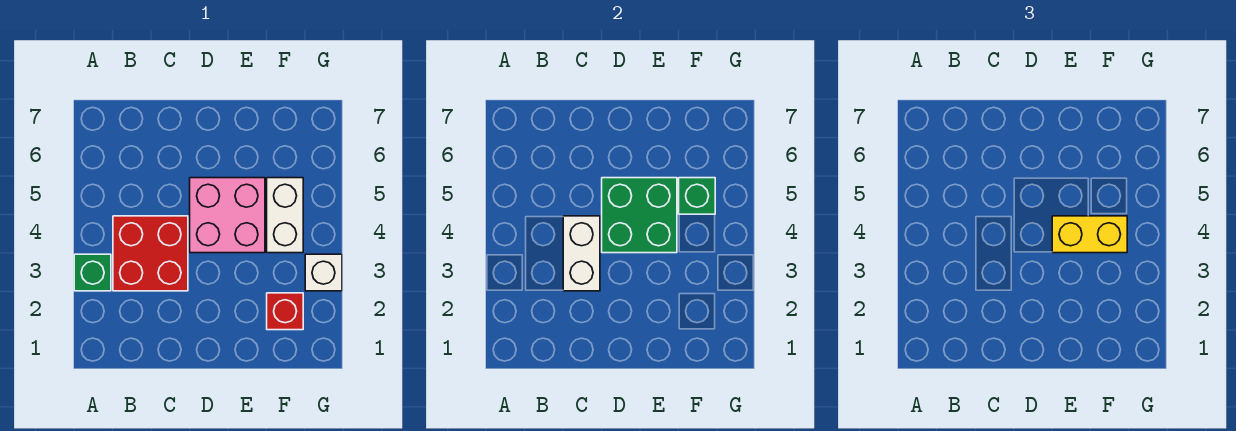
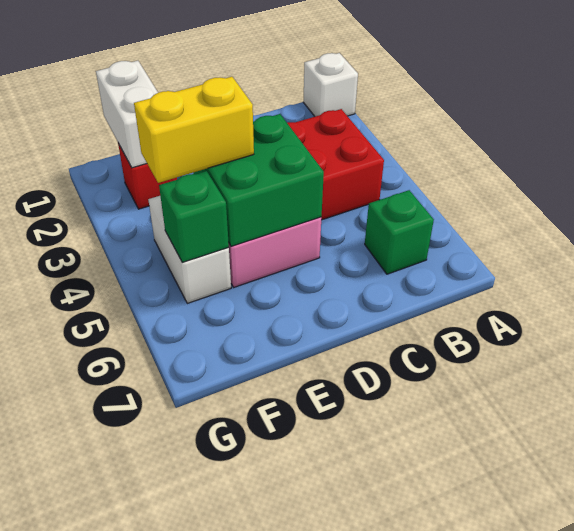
green brick A3 level 1 -> green brick B6 level 1
white brick C3:C4 level 2 -> white brick F1:F2 level 2
white brick G3 level 1 -> white brick A1 level 1

